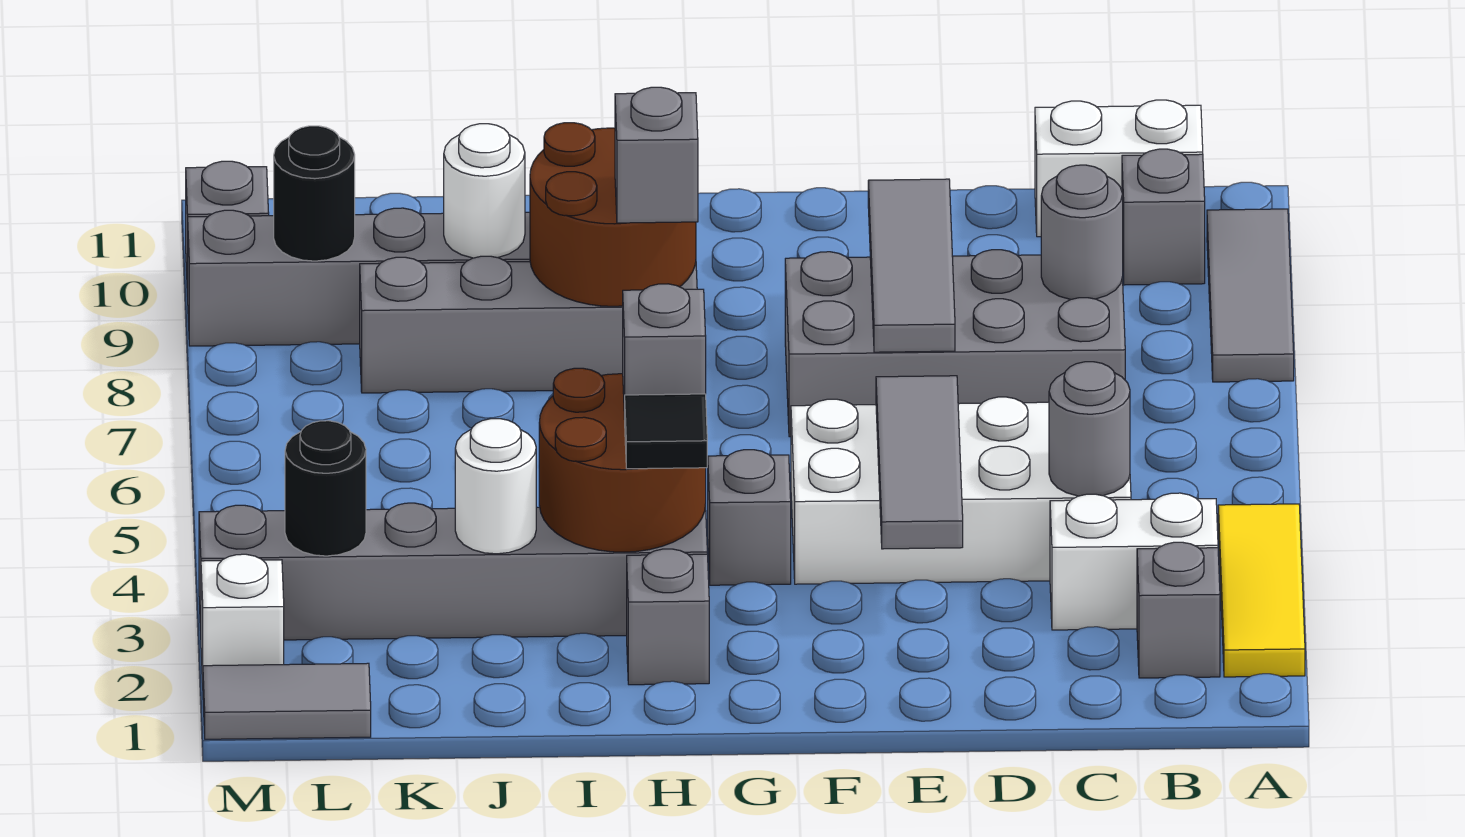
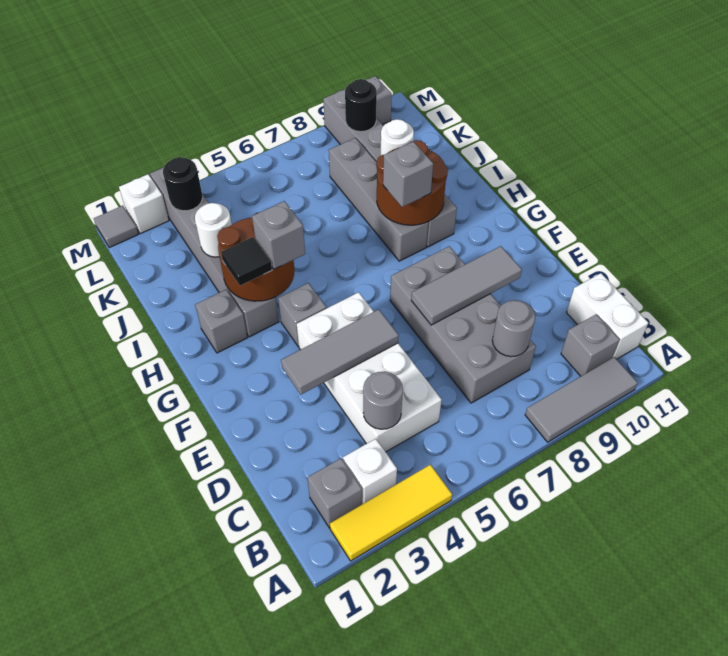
white brick B3:C3 level 1 -> white brick B3 level 1
grey tile L1:M1 level 1 -> grey tile M1 level 1

